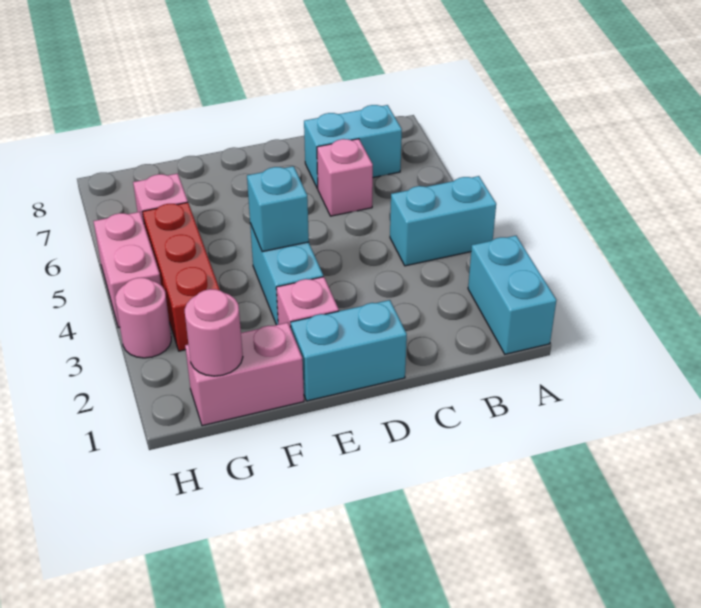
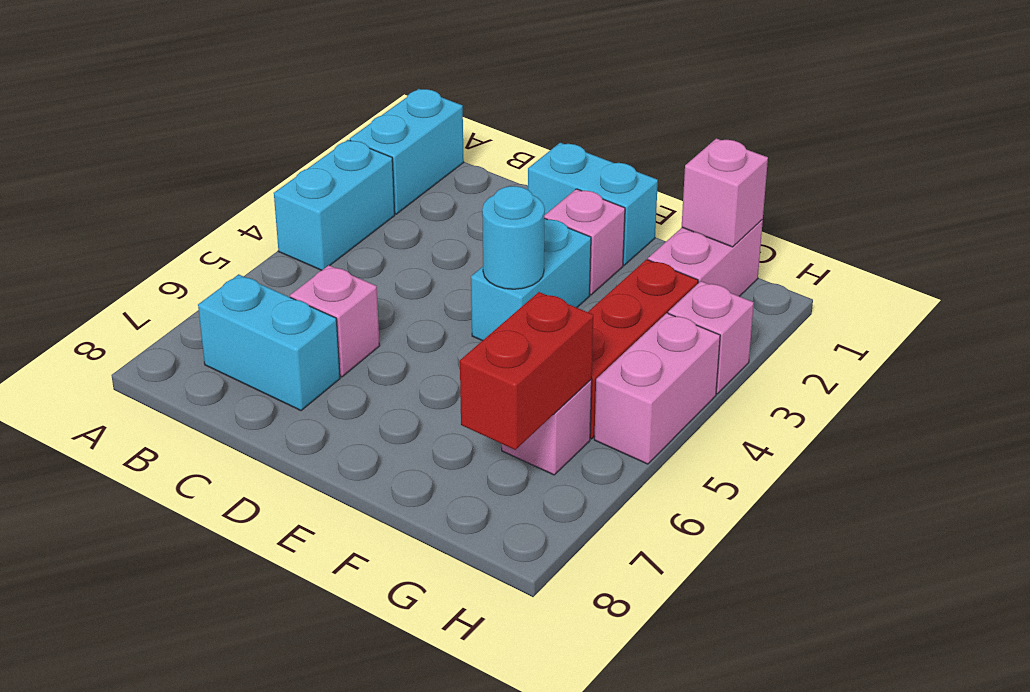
cyan brick A4:B4 level 1 -> cyan brick A3:A4 level 1
cyan brick E4 level 2 -> cyan round brick E4 level 2
pink brick F1:G1 level 1 -> pink brick G1:G2 level 1
pink round brick G1 level 2 -> pink brick G1 level 2
none -> red brick G6:G7 level 2
pink round brick H3 level 1 -> pink brick H3 level 1

